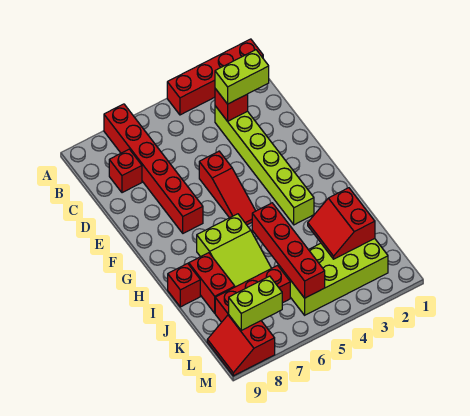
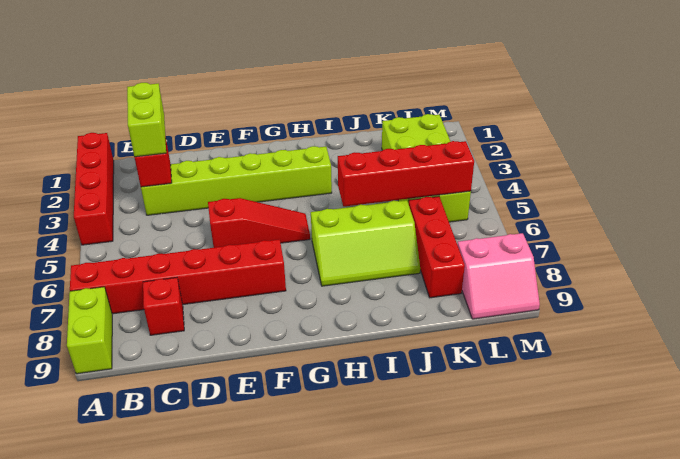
lime slope H6:J7 level 1 top H -> lime slope H6:J7 level 1 top 6
red brick I8:J8 level 1 -> none
red brick I9 level 1 -> none
red slope J2:K3 level 2 top 2 -> none
lime brick L7:L8 level 2 -> lime brick A8:A9 level 1
red slope L8:M9 level 1 top 8 -> pink slope L8:M9 level 1 top 8

